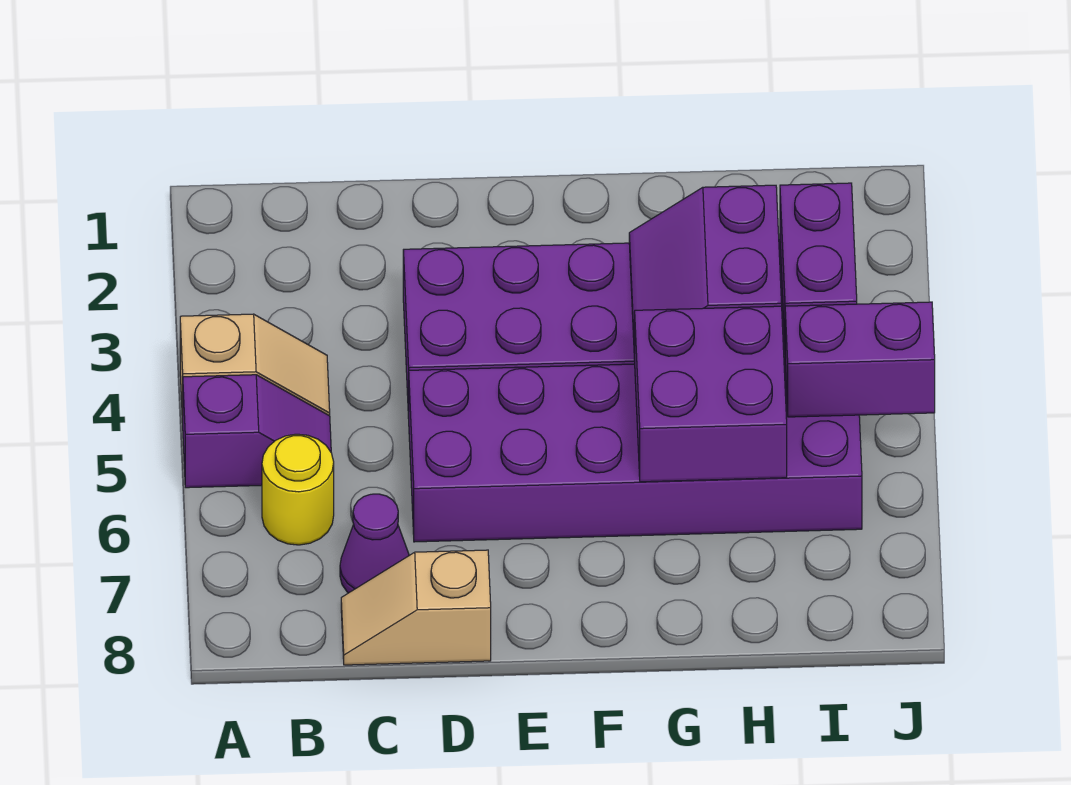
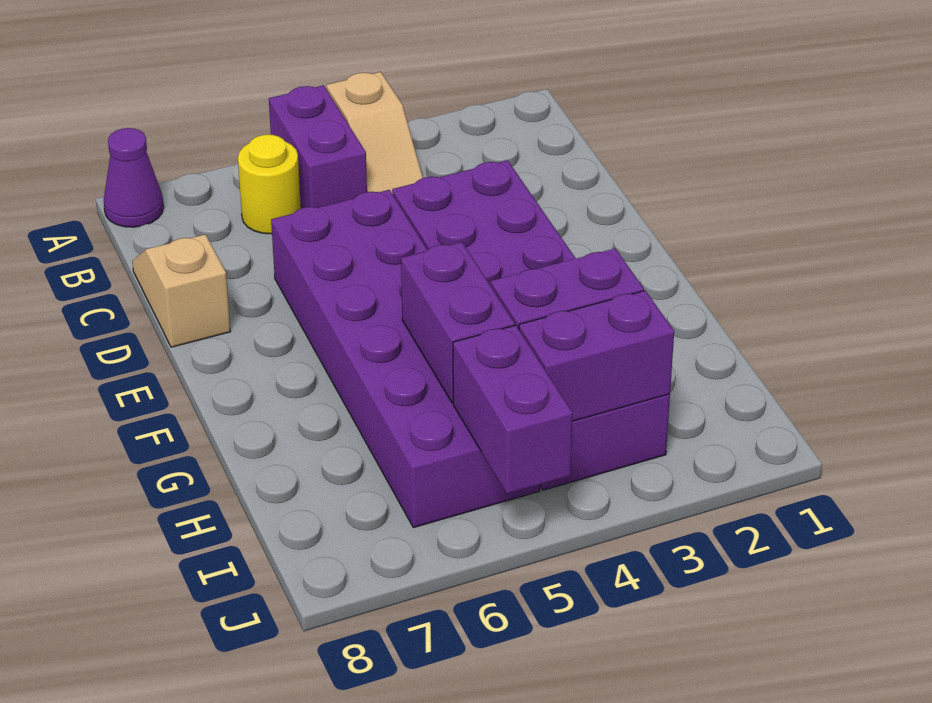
purple slope A5:B5 level 1 top A -> purple brick A5:B5 level 1
purple cone C7 level 1 -> purple cone A8 level 1
purple brick G5:H6 level 2 -> purple brick G5:H5 level 2

